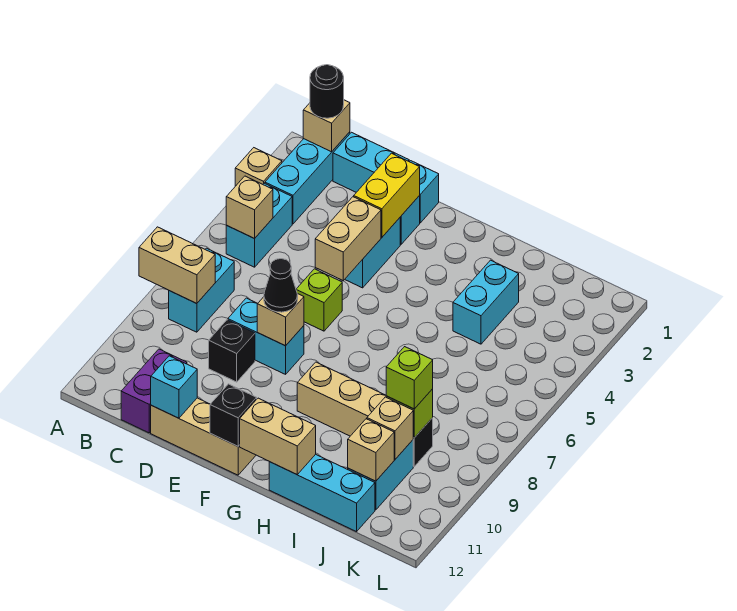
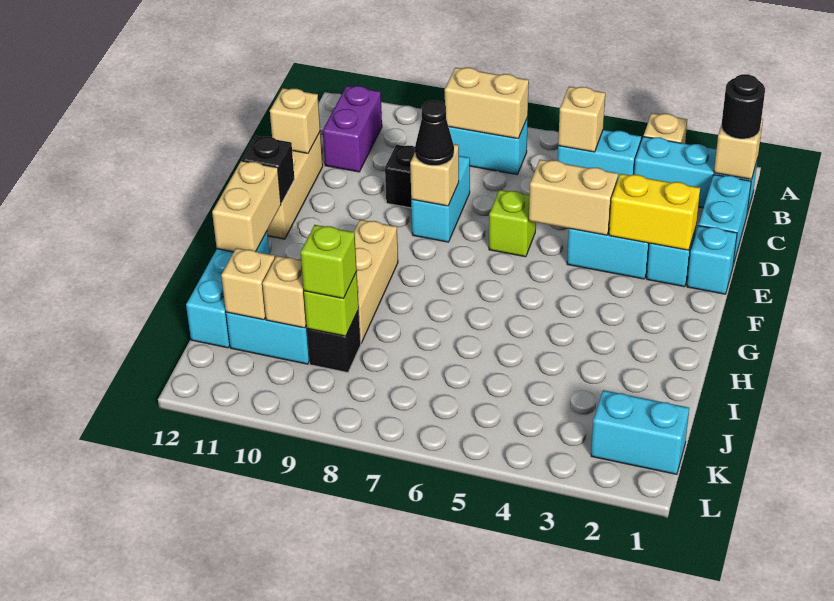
tan brick A8:B8 level 2 -> tan brick B7:B8 level 2
purple brick C11:C12 level 1 -> purple brick B11:C11 level 1
cyan brick D12 level 2 -> tan brick D12 level 2
cyan brick I3:I4 level 1 -> cyan brick K1:K2 level 1

